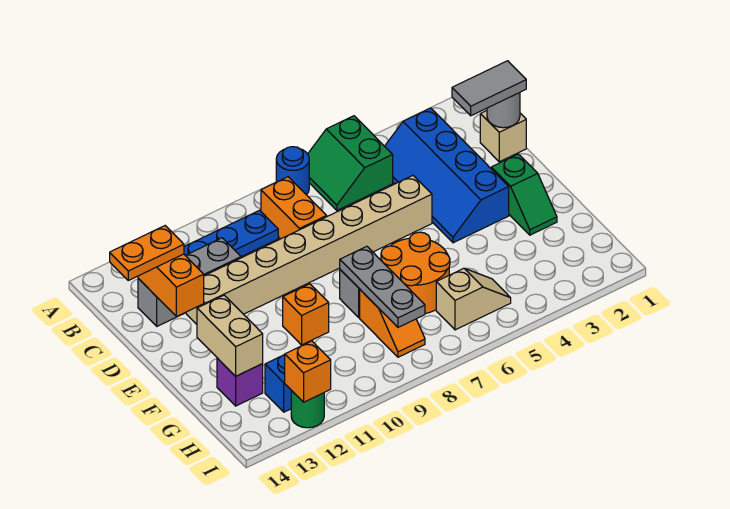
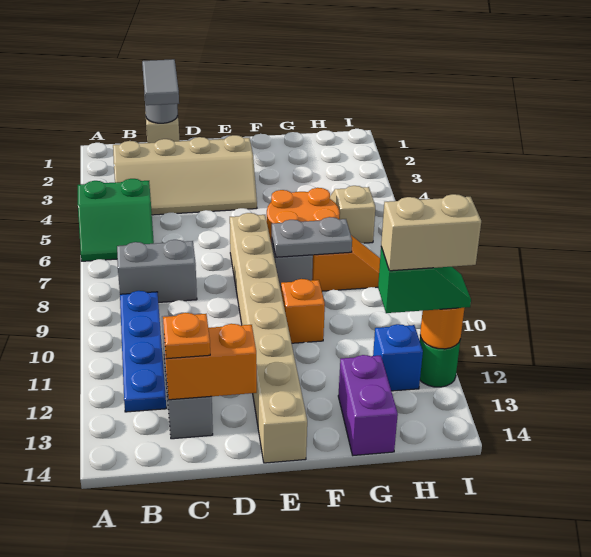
blue round brick A7 level 1 -> none
blue slope B3:E4 level 1 top 3 -> tan slope B3:E4 level 1 top 3
orange brick B8:C8 level 1 -> grey brick B8:C8 level 1
orange plate C13:C14 level 3 -> orange plate C13 level 3
tan brick D5:D12 level 1 -> tan brick E7:E14 level 1
green slope E2:F2 level 1 top E -> green slope H12:I12 level 3 top H
grey plate F8:H8 level 2 -> grey plate F8:G8 level 2
tan brick F13:G13 level 2 -> tan brick H12:I12 level 4
purple brick G13 level 1 -> purple brick G13:G14 level 1
orange brick I12 level 2 -> orange round brick I12 level 2

